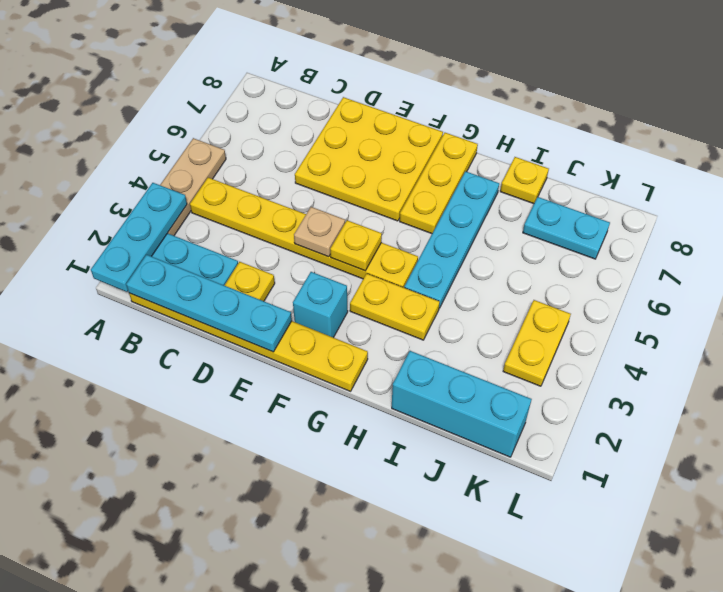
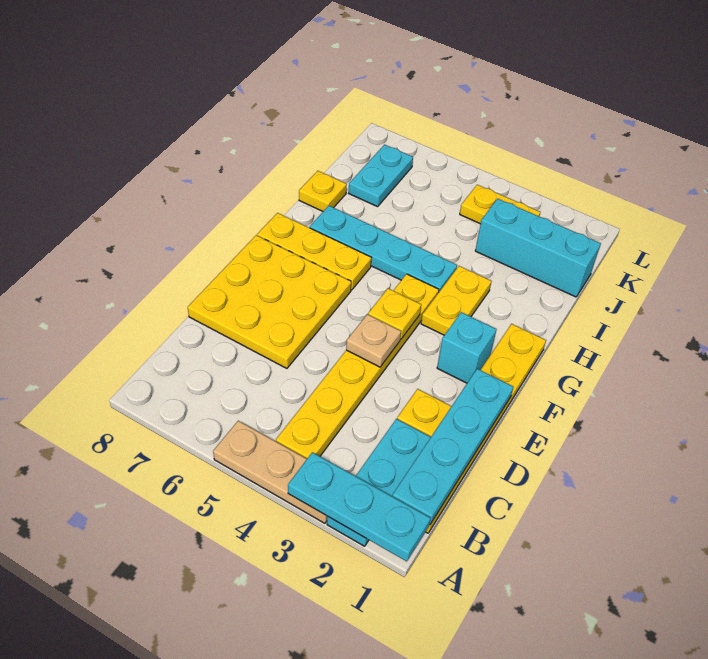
cyan brick I1:K1 level 1 -> cyan brick J1:J3 level 1

